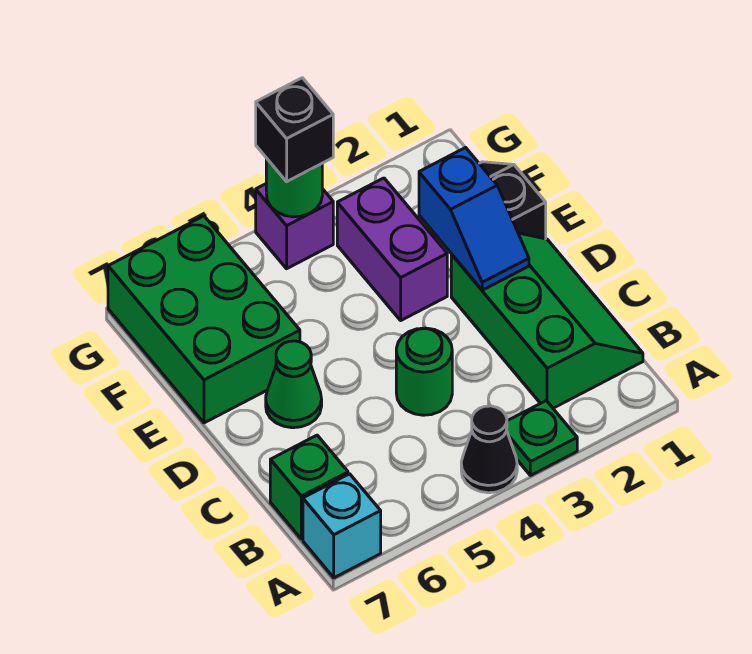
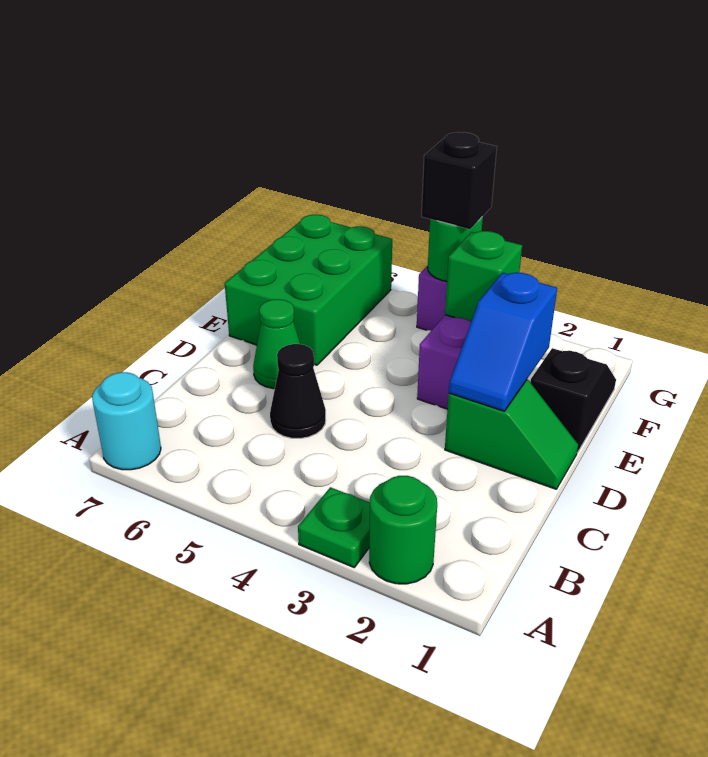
black cone A4 level 1 -> black cone C5 level 1
cyan brick A7 level 1 -> cyan round brick A7 level 1
green slope B1:D2 level 1 top 2 -> green slope D1:D2 level 1 top 2
green brick B7 level 1 -> green brick F3 level 2
green round brick C4 level 1 -> green round brick A2 level 1

